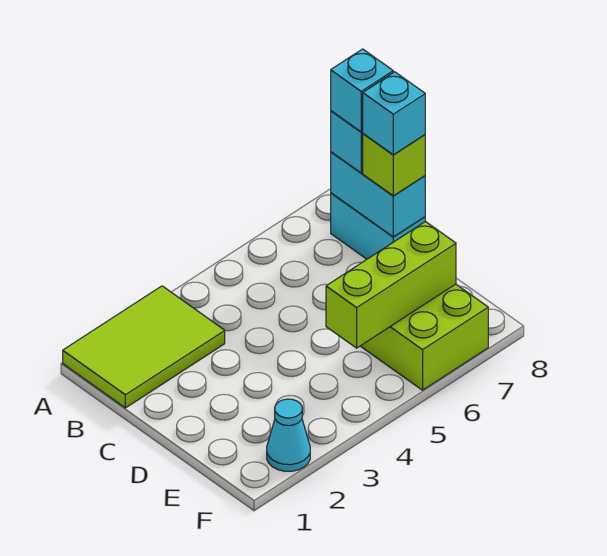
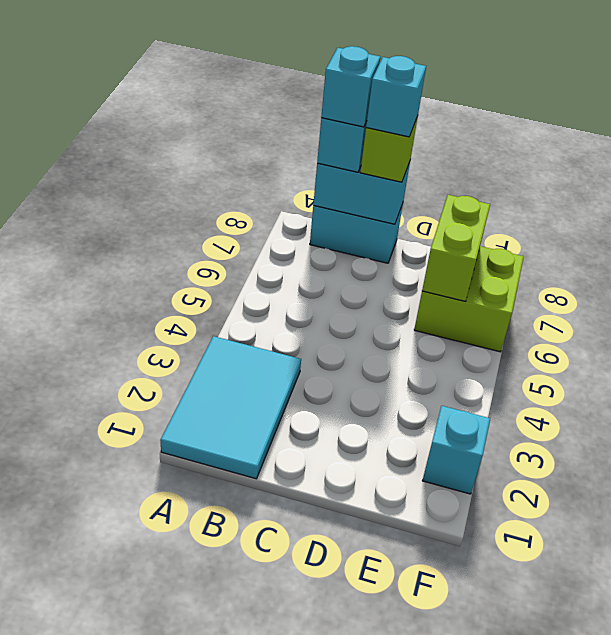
lime tile A1:B3 level 1 -> cyan tile A1:B3 level 1
lime brick E5:E7 level 2 -> lime brick E6:E7 level 2
cyan cone F2 level 1 -> cyan brick F2 level 1

